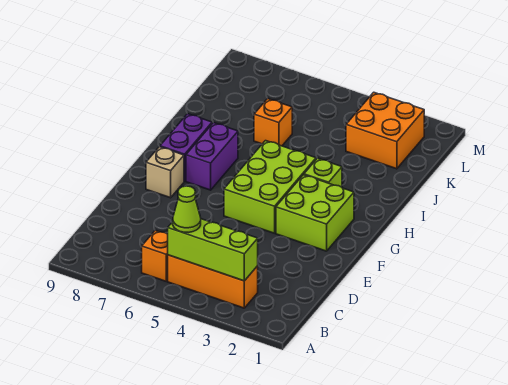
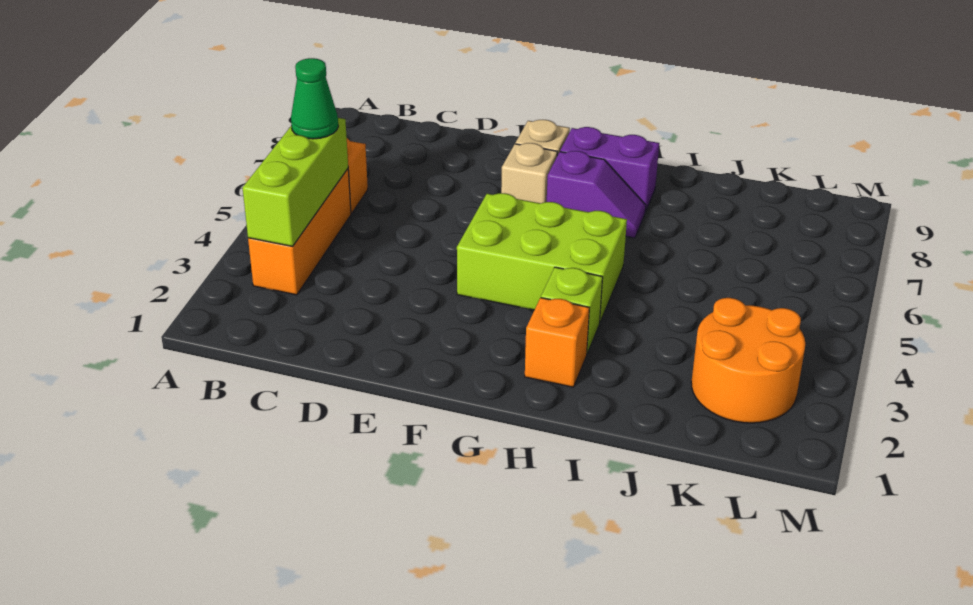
lime cone B5 level 3 -> green cone B5 level 3
lime brick F2:G3 level 1 -> none
none -> tan brick F7 level 1
purple brick G7:H7 level 1 -> purple slope G7:H7 level 1 top G
orange brick J6 level 1 -> orange brick H2 level 1
orange brick K2:L3 level 1 -> orange round brick K2:L3 level 1

